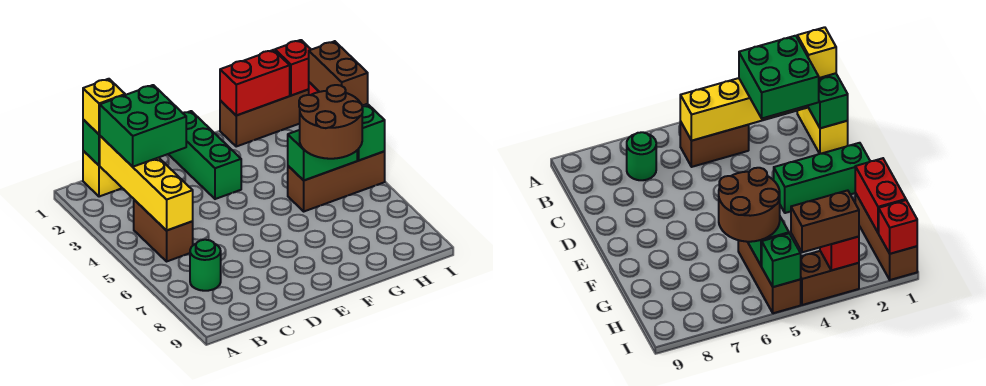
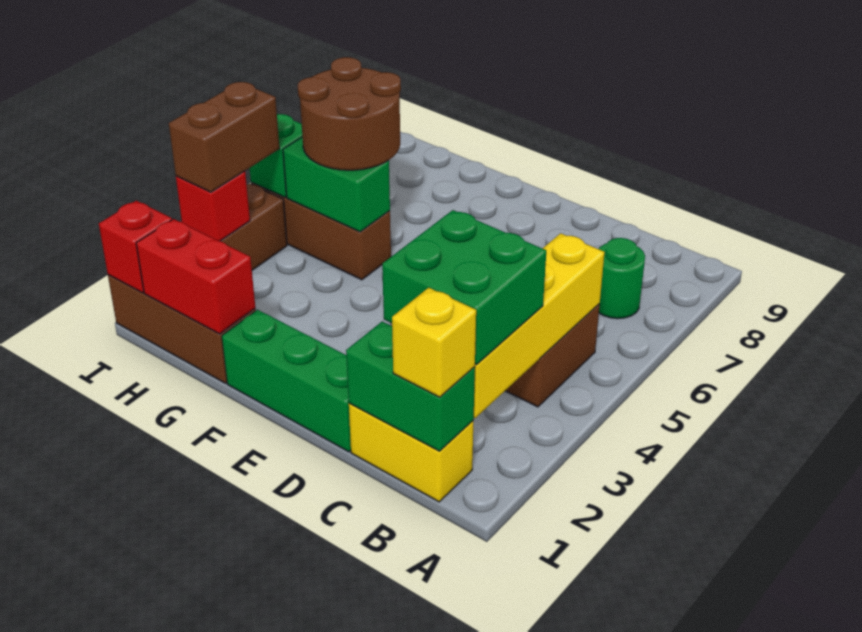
green brick E1:E3 level 1 -> green brick D1:F1 level 1

